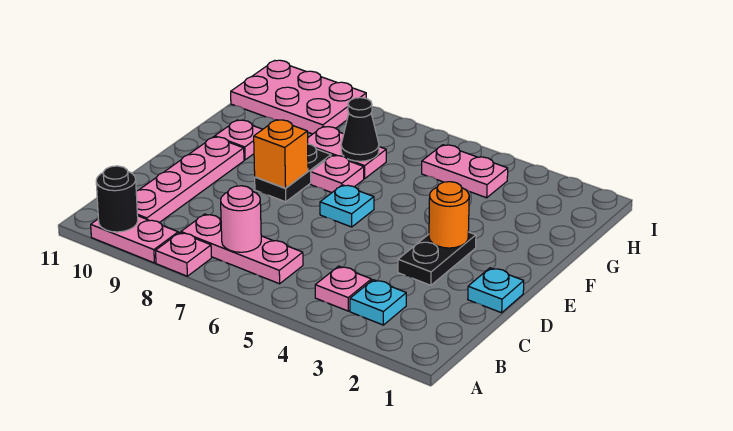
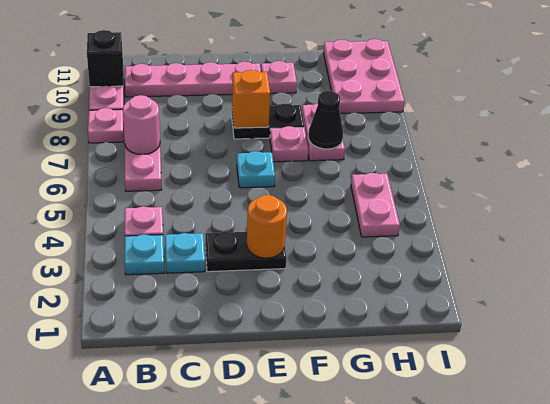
black round brick A10 level 2 -> black brick A10 level 2
cyan plate D1 level 1 -> cyan plate C3 level 1

